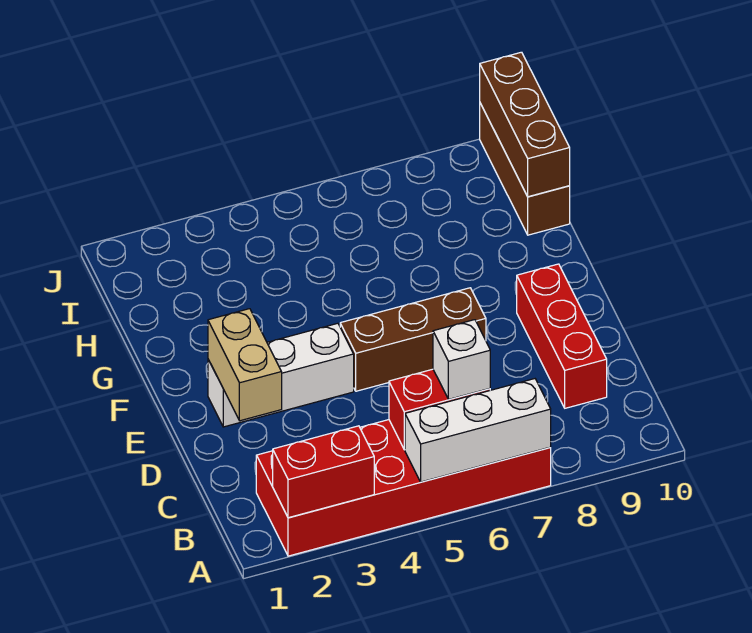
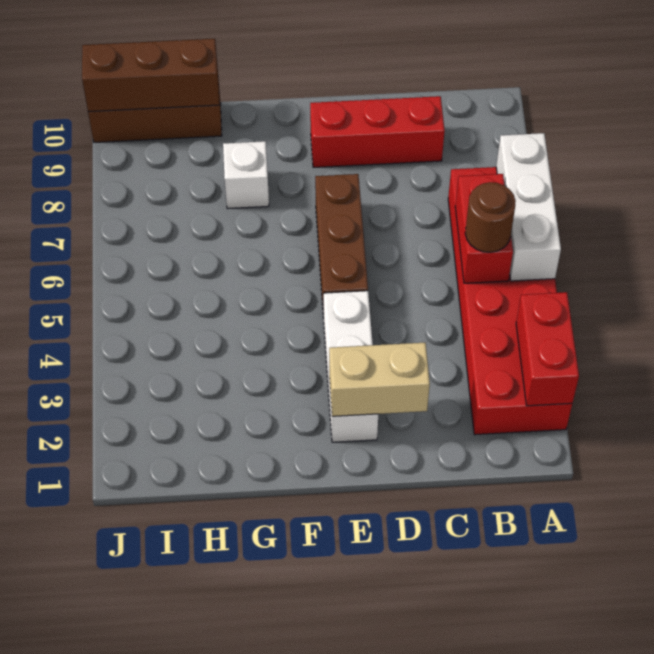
none -> brown round brick B5 level 3
white brick B6 level 3 -> white brick G8 level 1

